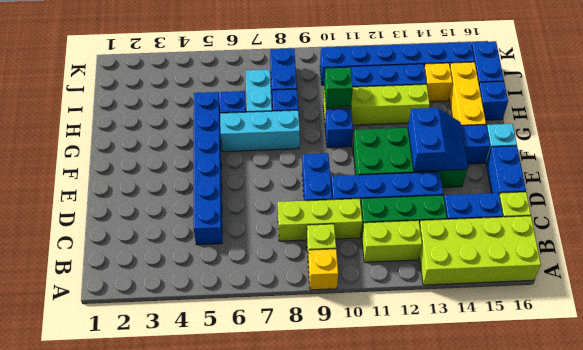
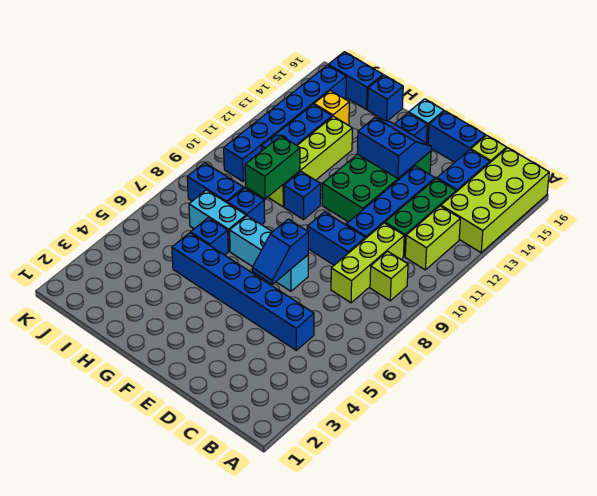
yellow brick A9 level 1 -> none
none -> blue slope E6:E7 level 2 top 7
cyan brick G6:G8 level 1 -> cyan brick E7:G7 level 1
yellow brick G15:I15 level 1 -> none
green brick H10 level 2 -> green brick H9:H10 level 2

